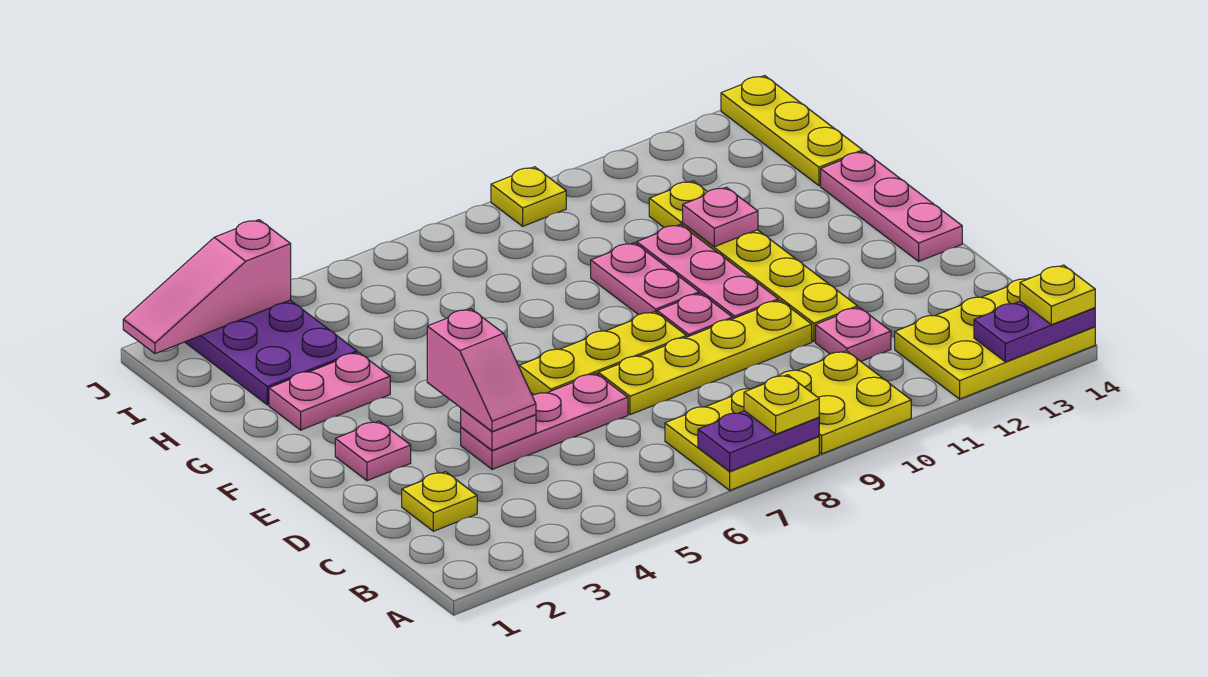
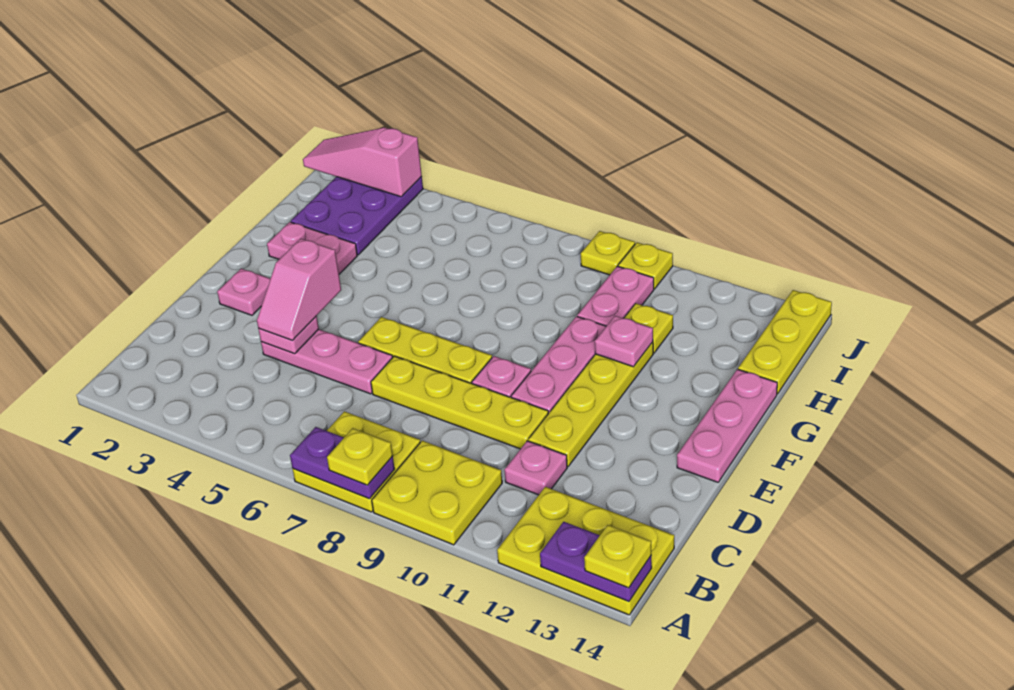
yellow plate C2 level 1 -> yellow plate J10 level 1
pink plate F9:G9 level 1 -> pink plate H10:I10 level 1

